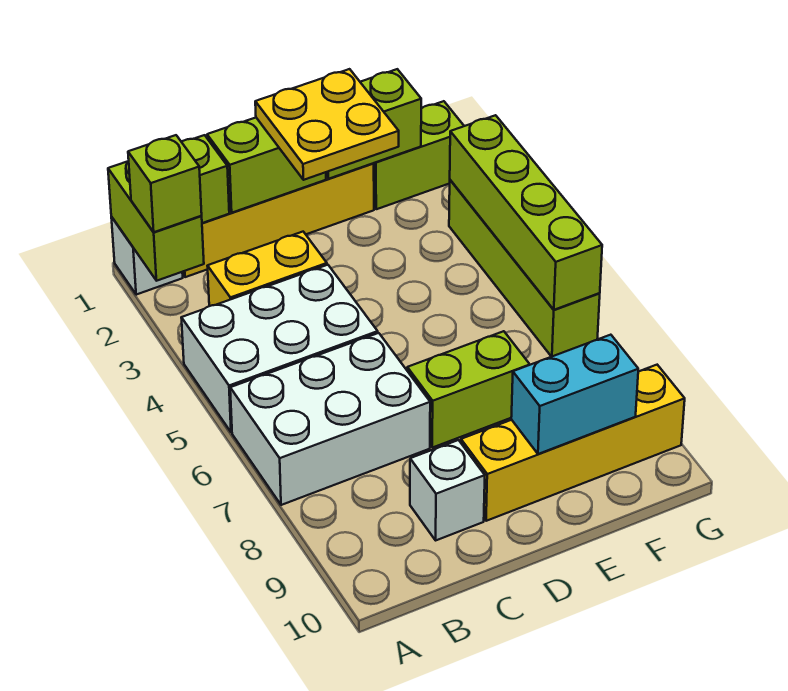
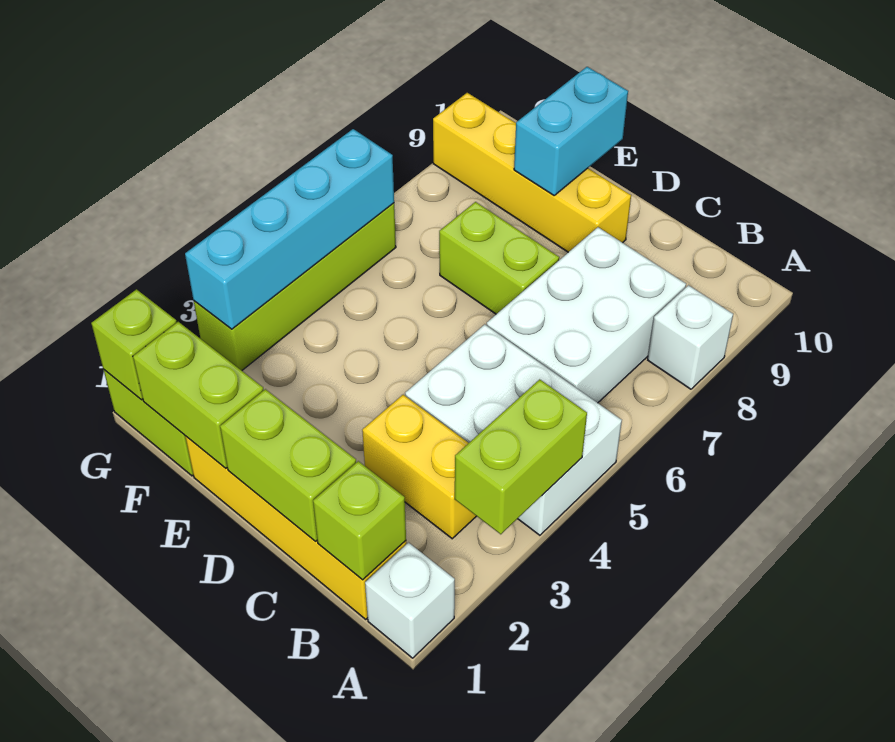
lime brick A1:A2 level 2 -> lime brick A3:A4 level 2
lime brick A2 level 3 -> lime brick G1 level 2
white brick A6:C7 level 1 -> white brick B6:C8 level 1
white brick C9 level 1 -> white brick A8 level 1
yellow plate D1:E2 level 3 -> none
cyan brick E9:F9 level 2 -> cyan brick E9:E10 level 2
lime brick G3:G6 level 2 -> cyan brick G3:G6 level 2

